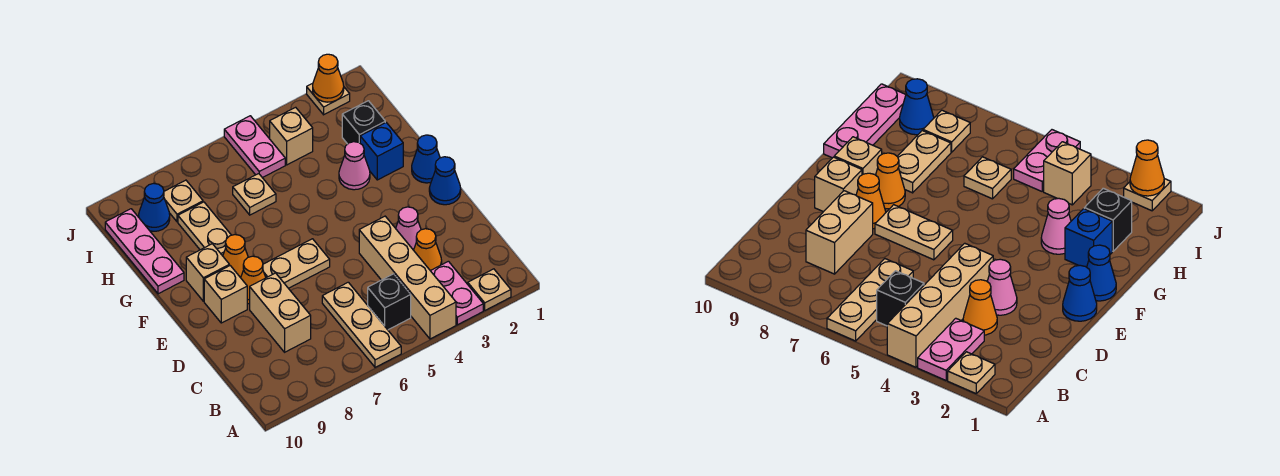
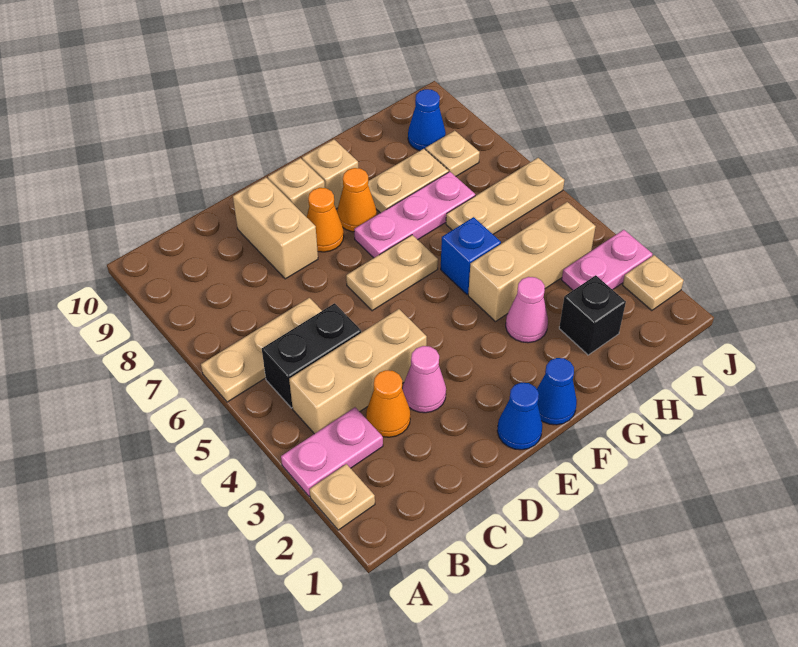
tan brick A4:D4 level 1 -> tan brick B4:D4 level 1
black brick B5 level 1 -> black brick B5:C5 level 1
tan brick C8:D8 level 1 -> tan brick D8:D9 level 1
tan plate E6:E7 level 1 -> tan plate E6:F6 level 1
blue brick G2 level 1 -> blue brick G5 level 1
pink plate G10:I10 level 1 -> pink plate F7:H7 level 1
tan plate H6 level 1 -> tan plate H6:J6 level 1
tan brick I4 level 1 -> tan brick G4:I4 level 1
pink plate I5:J5 level 1 -> pink plate I3:J3 level 1
orange cone J2 level 2 -> none

